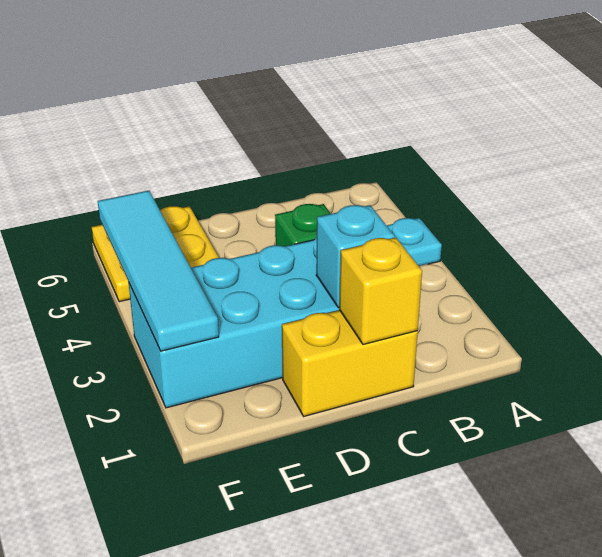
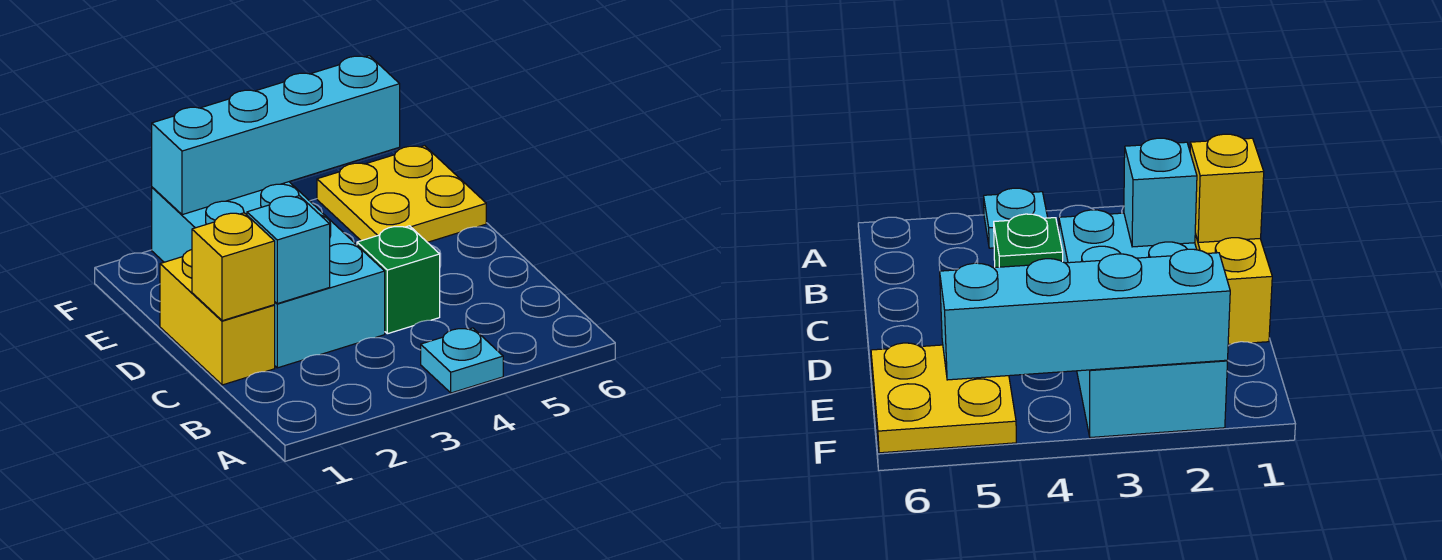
cyan tile F2:F5 level 2 -> cyan brick F2:F5 level 2

